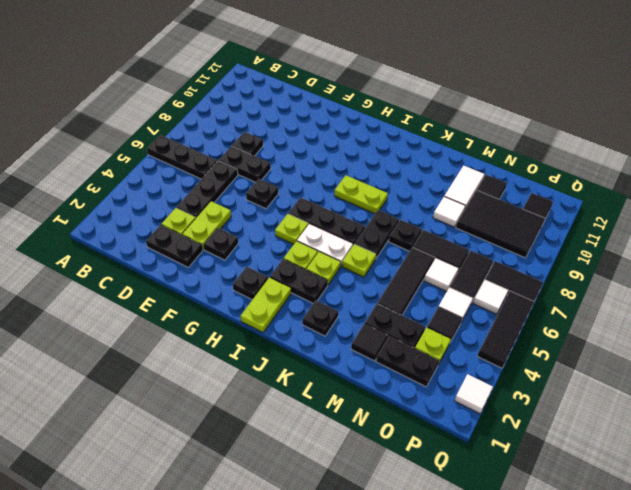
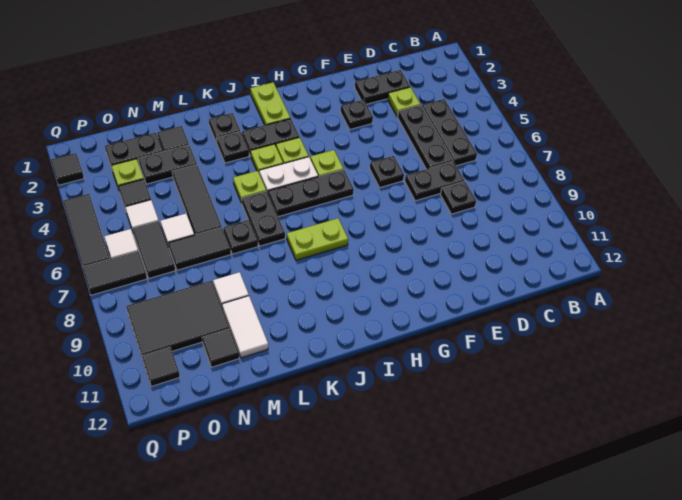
black plate A6:C6 level 1 -> black plate C4:C6 level 1
lime plate E3:E4 level 1 -> none
black plate H2 level 1 -> black plate K3 level 1
white tile Q2 level 1 -> black tile Q2 level 1

